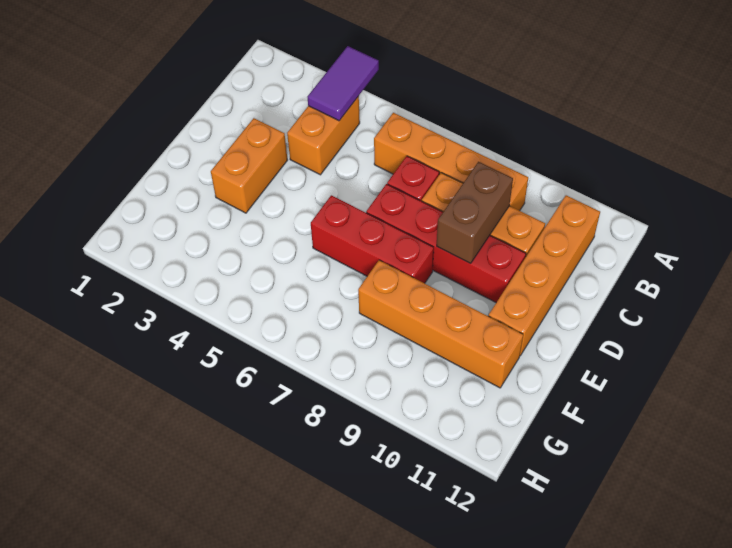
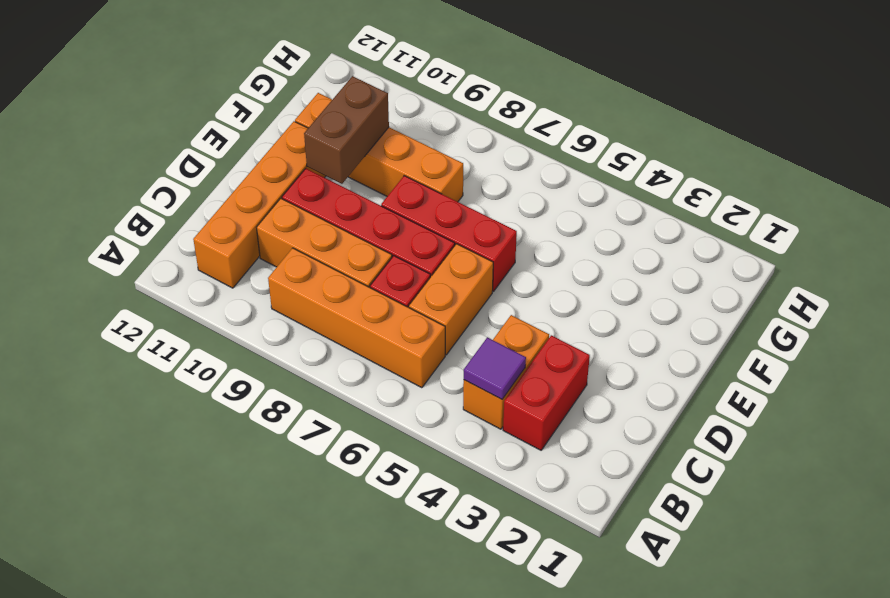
purple tile A4:B4 level 2 -> purple tile B4 level 2
none -> red brick B3:C3 level 1
brown brick C9:D9 level 2 -> brown brick E10:F10 level 2
orange brick D3:E3 level 1 -> orange brick C6:D6 level 1

